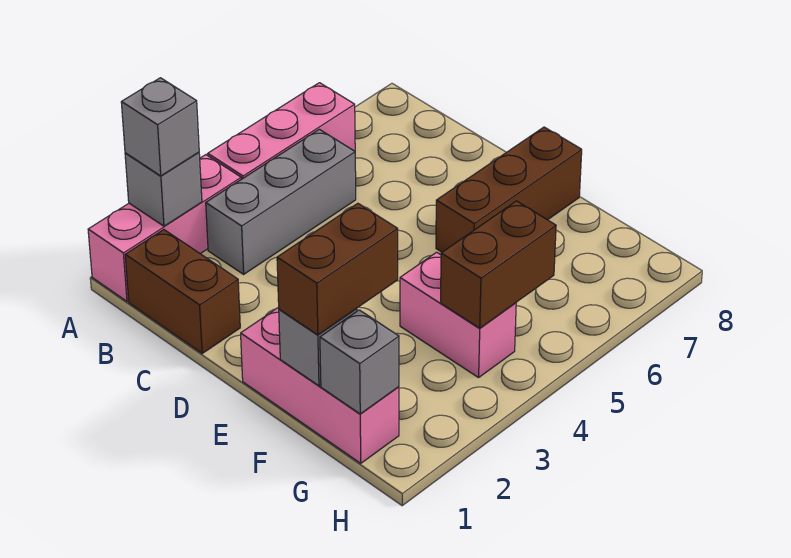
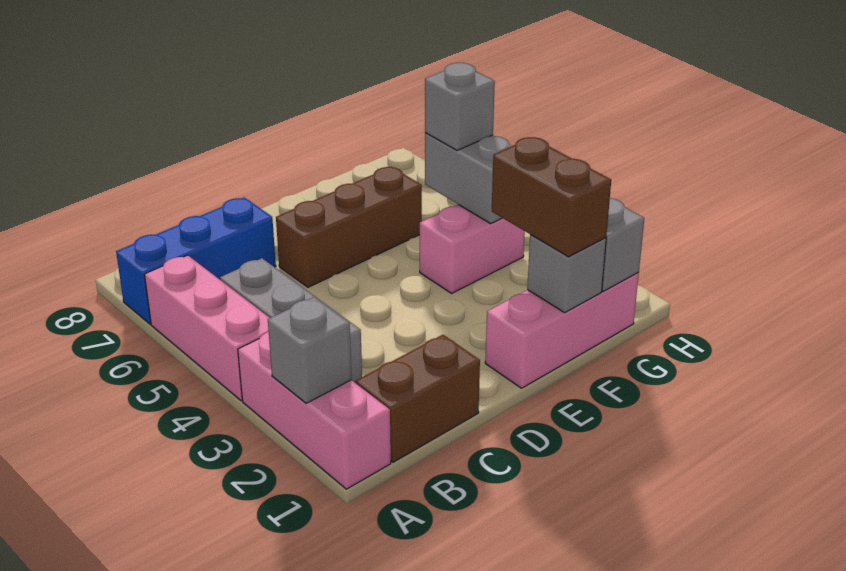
grey brick A2 level 3 -> grey brick G5 level 3
none -> blue brick A7:C7 level 1
brown brick E6:E8 level 1 -> brown brick D6:F6 level 1
brown brick G4:G5 level 2 -> grey brick G4:G5 level 2

